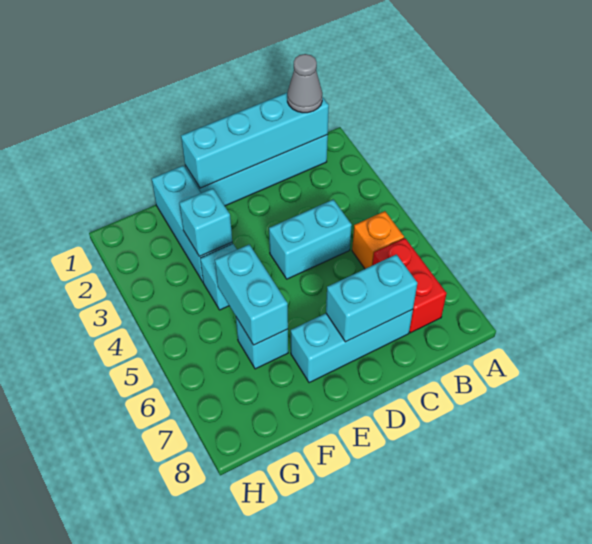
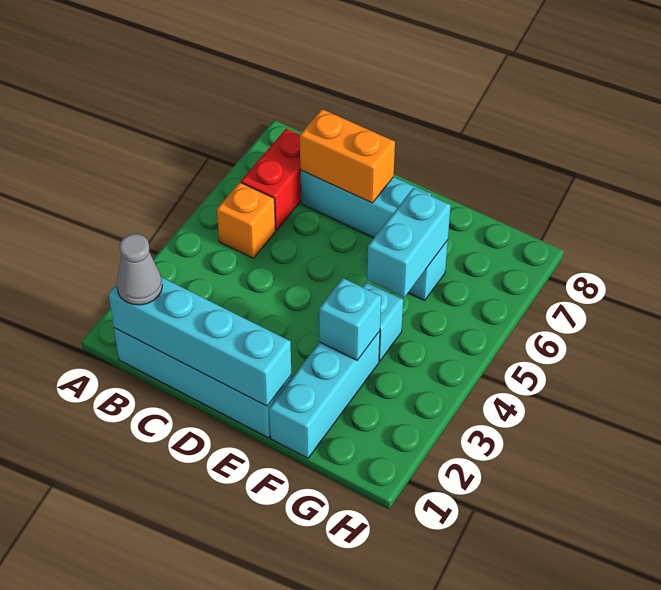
cyan brick C4:D4 level 1 -> none
cyan brick C7:D7 level 2 -> orange brick C7:D7 level 2

